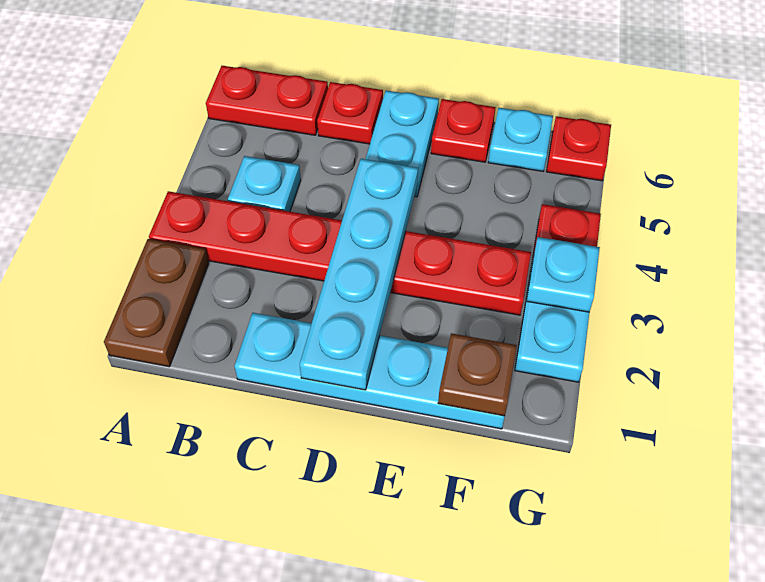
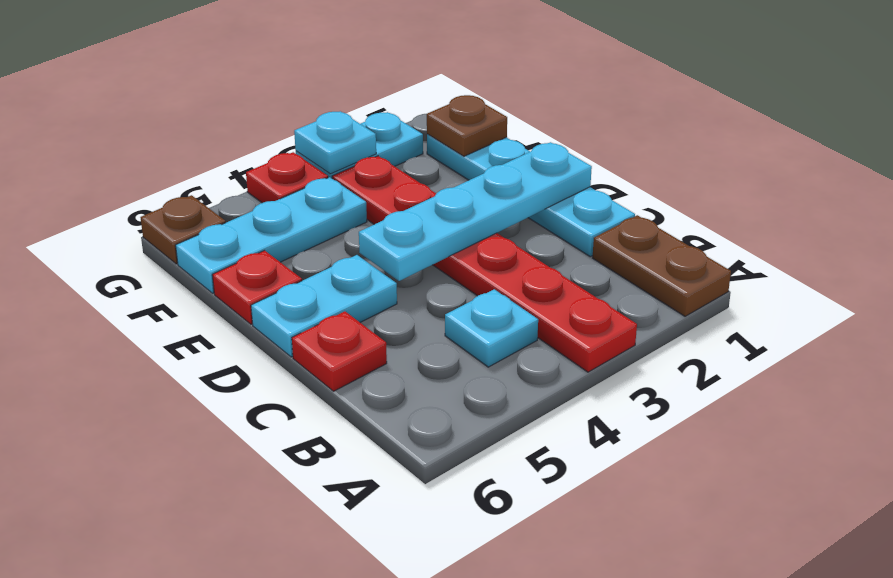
brown plate A1:A2 level 1 -> brown plate A1:B1 level 1
red plate A6:B6 level 1 -> none
cyan plate F6 level 1 -> cyan plate F4:F6 level 1
red plate G6 level 1 -> brown plate G6 level 1

